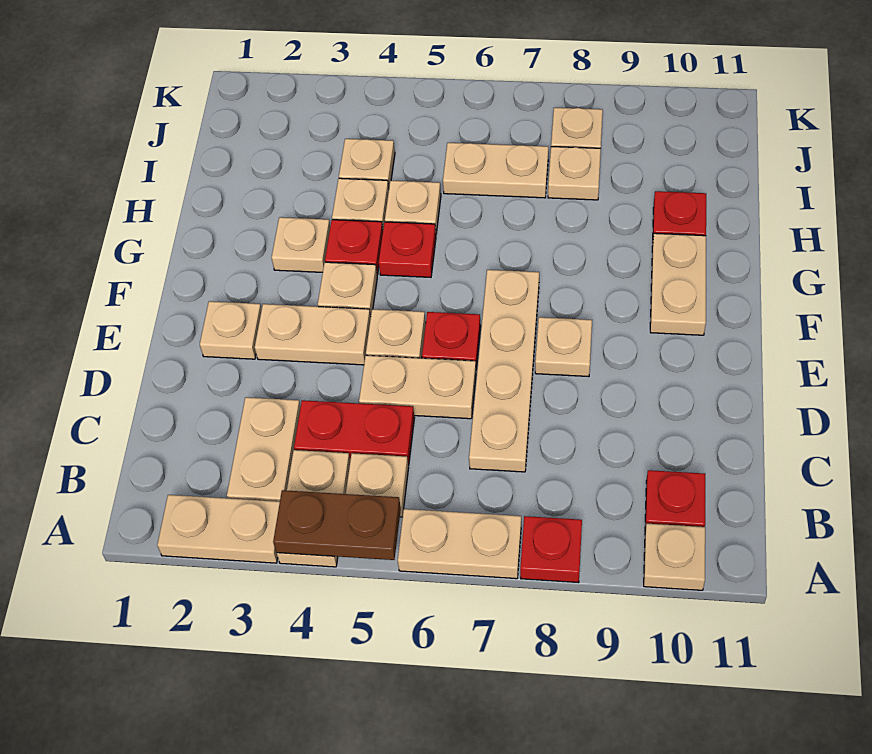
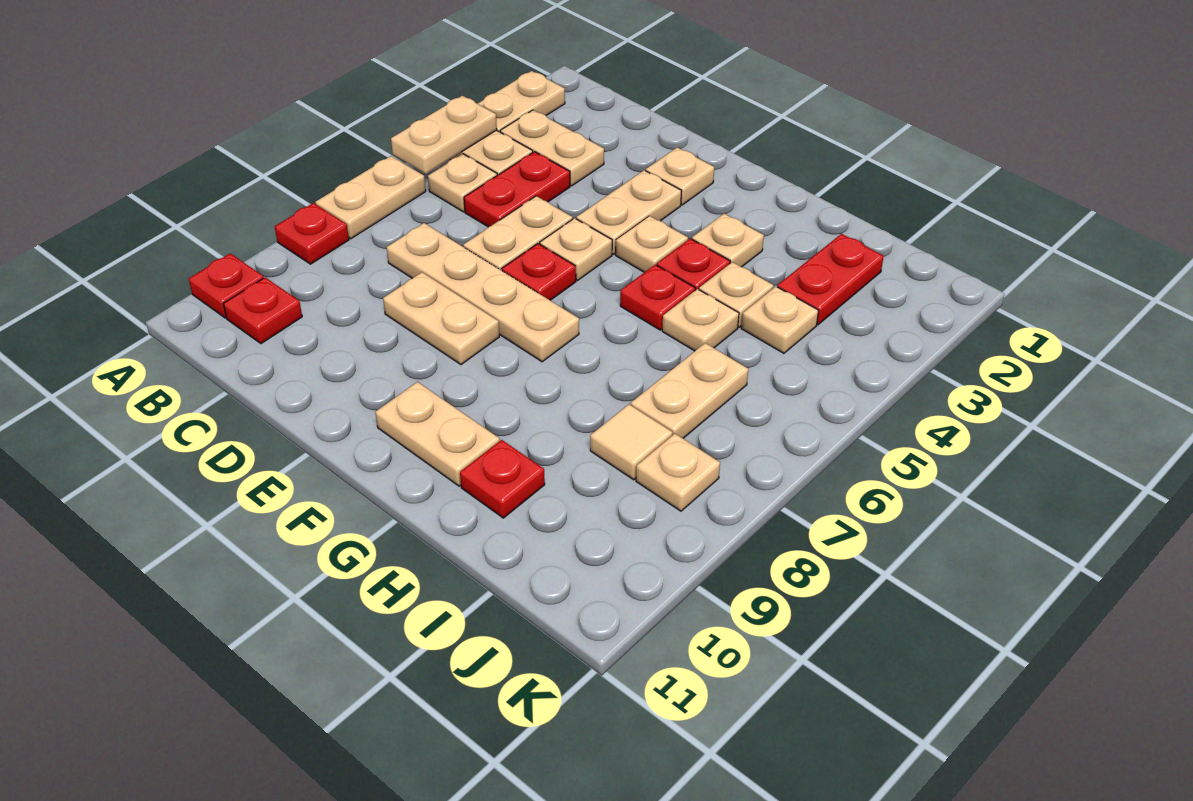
brown plate A4:A5 level 2 -> tan plate A4:A5 level 2
tan plate A10 level 1 -> red plate A10 level 1
tan plate E8 level 1 -> tan plate D8:E8 level 1
none -> red plate I2:I3 level 1
tan plate I8 level 1 -> tan tile I8 level 1

